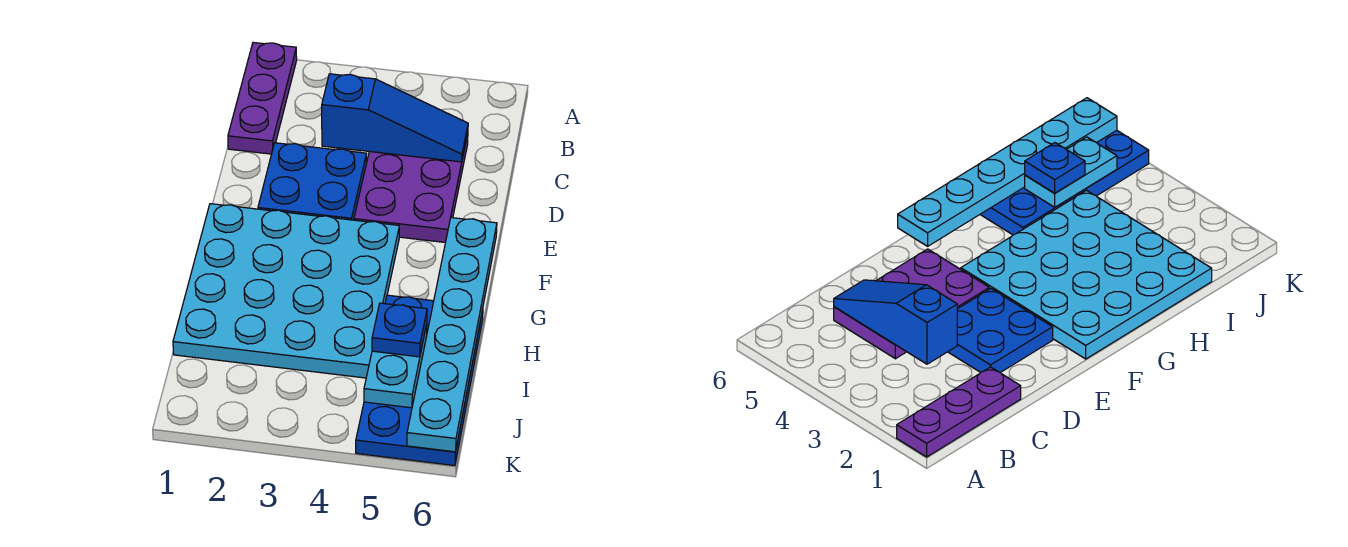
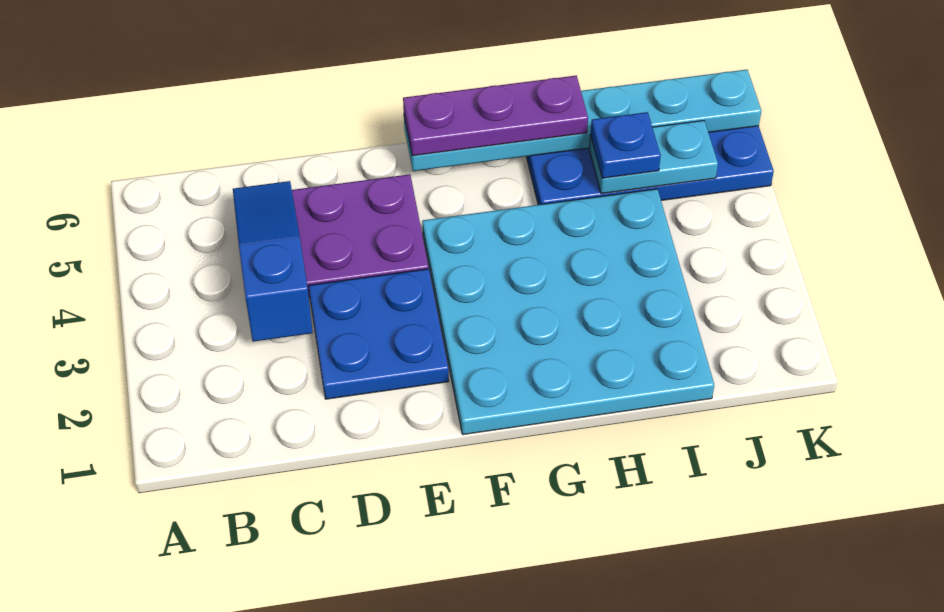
purple plate A1:C1 level 1 -> purple plate F6:H6 level 3

